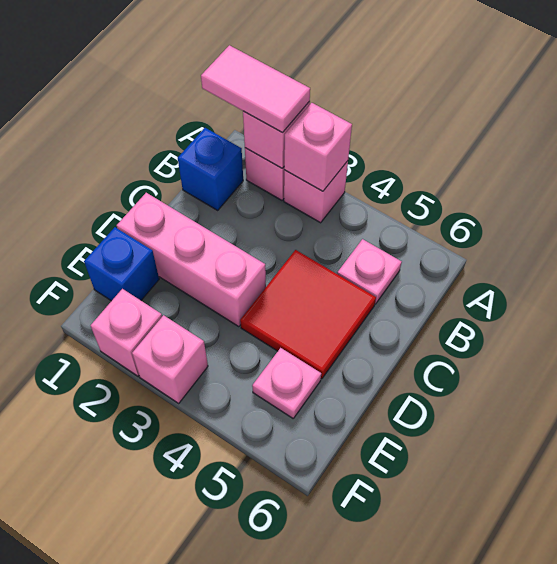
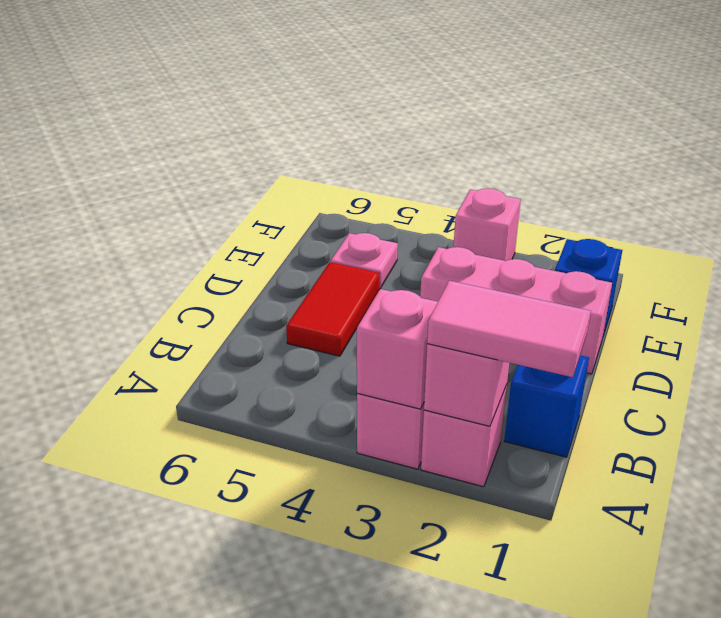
pink plate B5 level 1 -> none
red tile C4:D5 level 1 -> red tile C5:D5 level 1
pink brick F2 level 1 -> none

